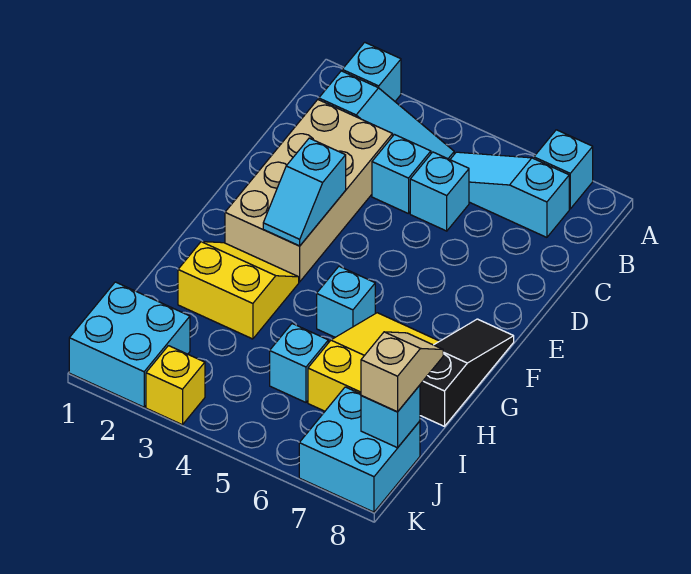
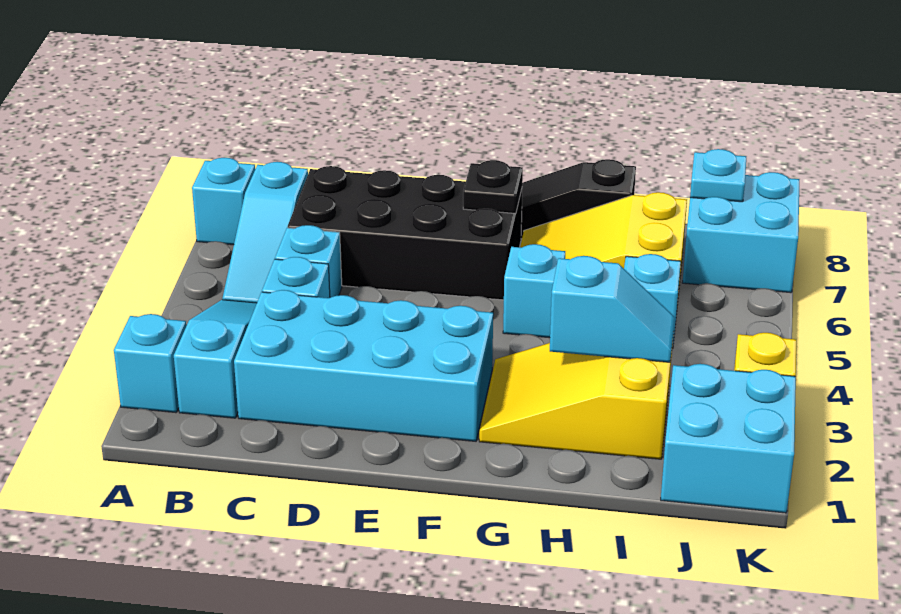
tan brick C2:F3 level 1 -> cyan brick C2:F3 level 1
none -> black brick C6:F7 level 1
cyan slope E3:F3 level 2 top E -> cyan slope H3:I3 level 2 top H
none -> black plate F7 level 2
yellow slope G2:H3 level 1 top H -> yellow slope G2:I3 level 1 top I
tan slope I8:J8 level 3 top J -> none
cyan brick J8 level 2 -> cyan plate J8 level 2

